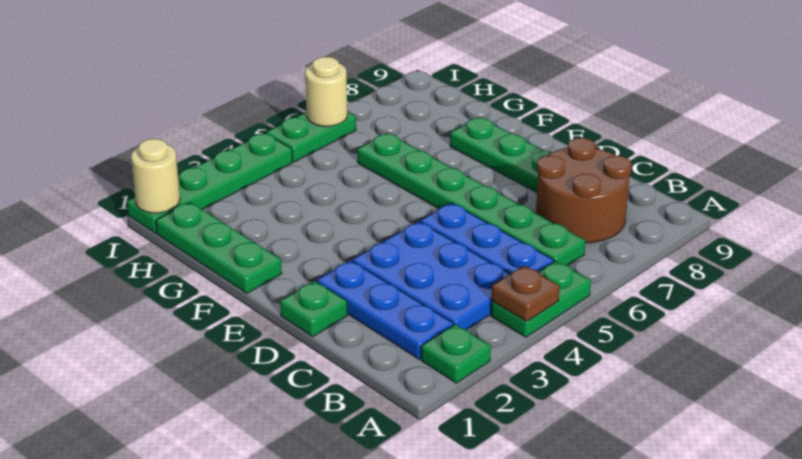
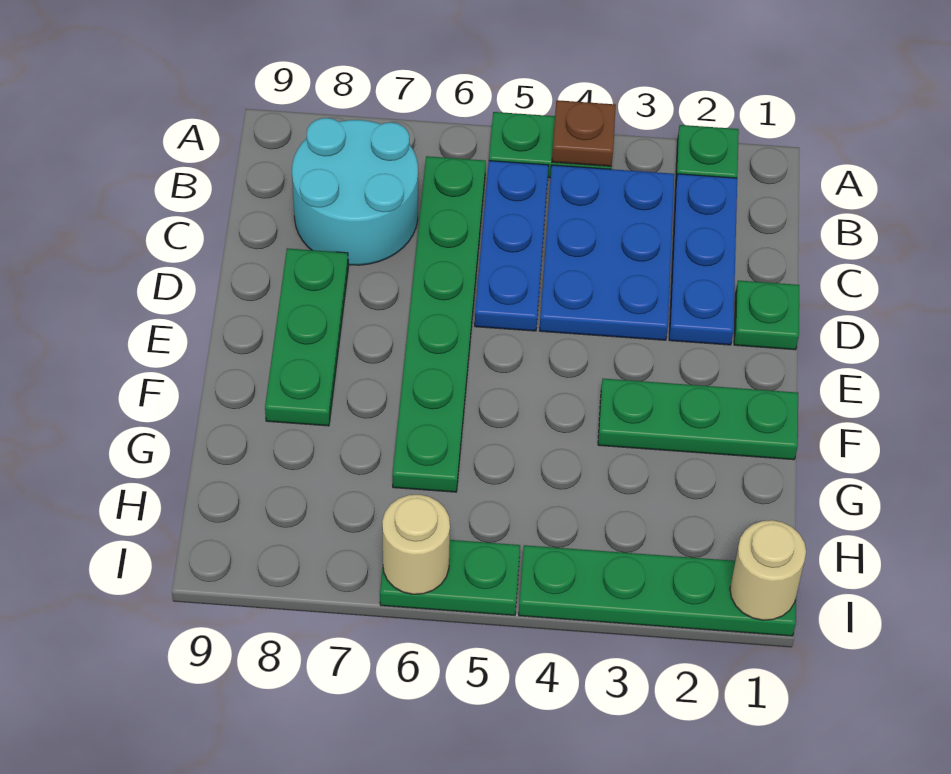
brown round brick B7:C8 level 1 -> cyan round brick B7:C8 level 1
green plate F1:H1 level 1 -> green plate F1:F3 level 1

